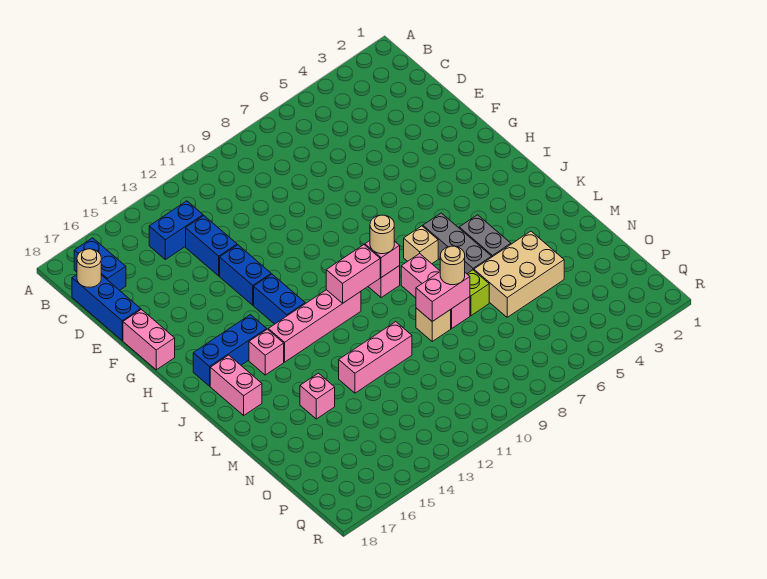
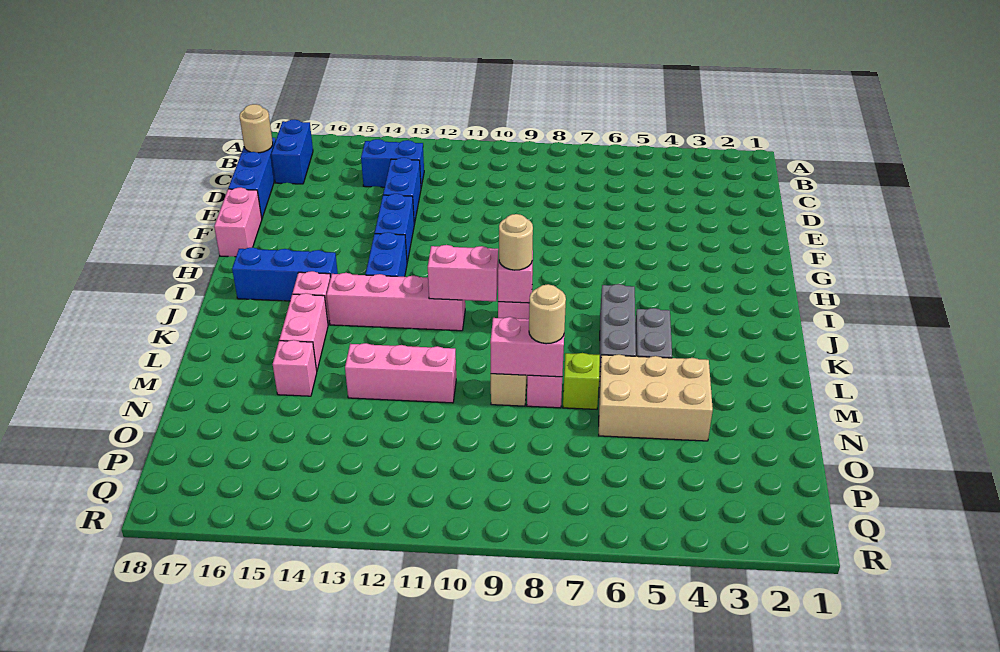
tan brick J7 level 1 -> none
pink brick J17:K17 level 1 -> pink brick K15:L15 level 1

